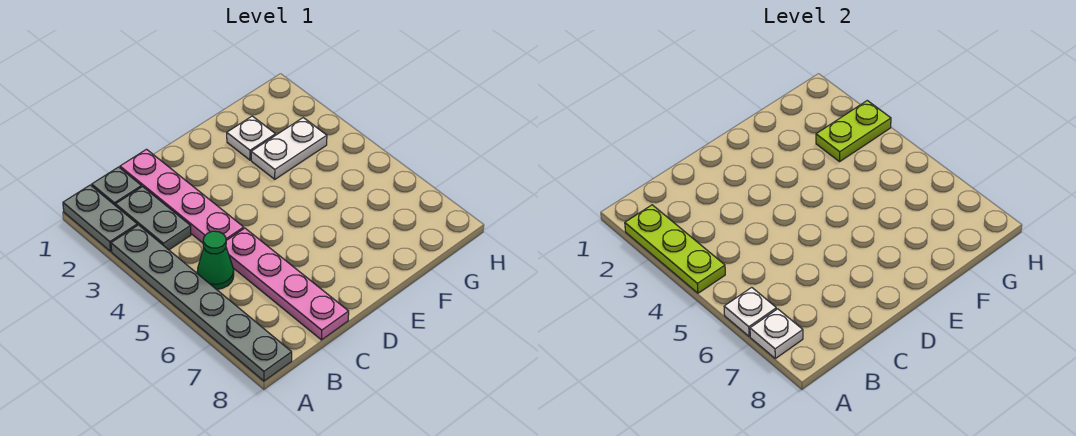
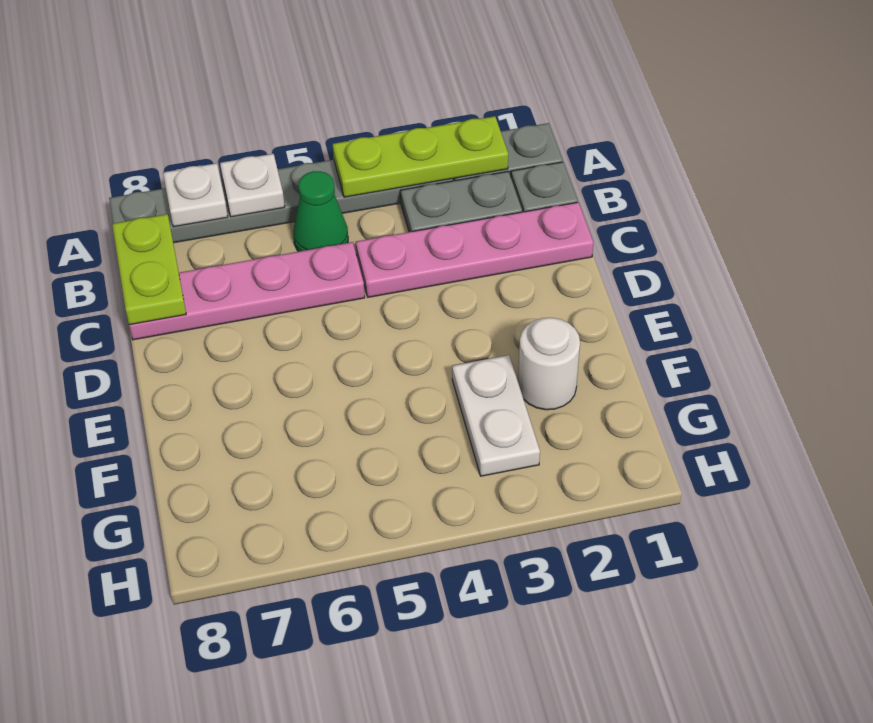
white plate F2 level 1 -> white round brick F2 level 1
lime plate G3:H3 level 2 -> lime plate B8:C8 level 2

